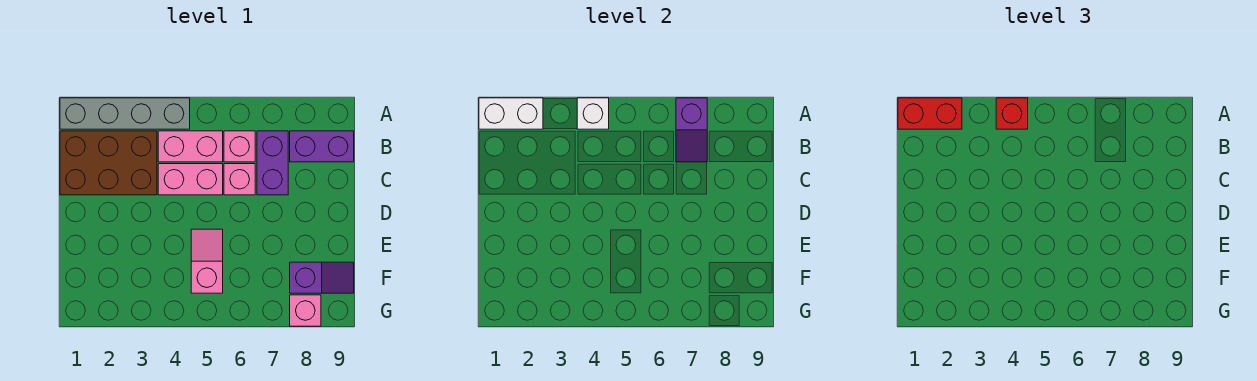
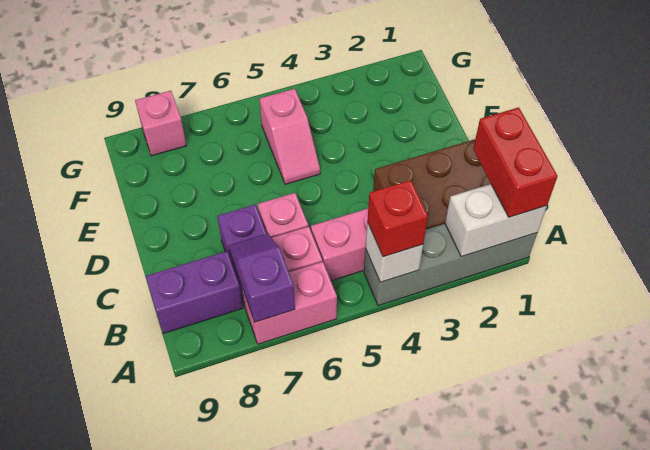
red brick A1:A2 level 3 -> red brick A1:B1 level 3
pink brick C4:C5 level 1 -> pink brick A6:A7 level 1
purple slope F8:F9 level 1 top 8 -> none

